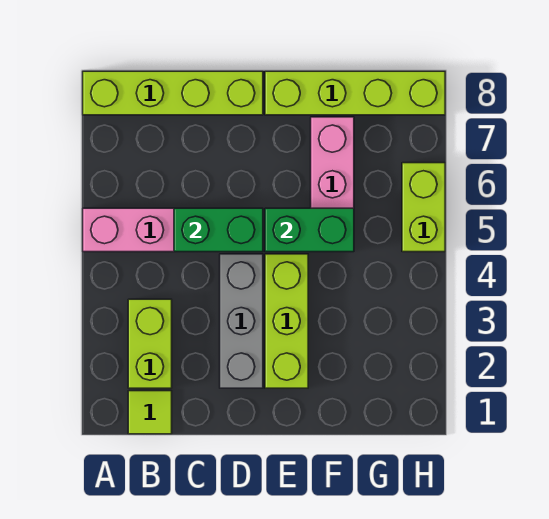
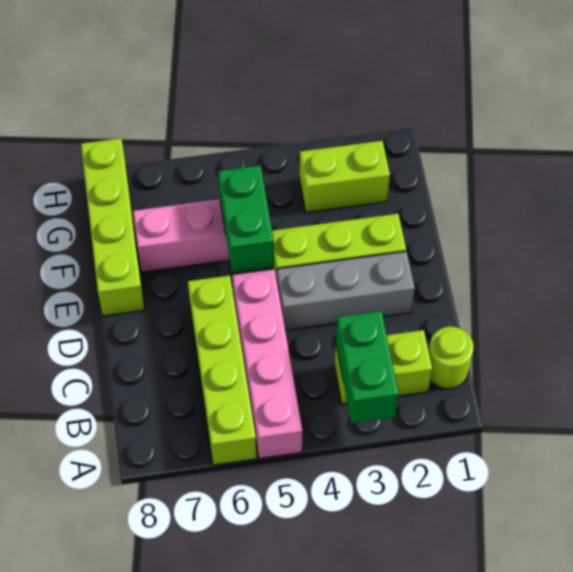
lime brick A8:D8 level 1 -> lime brick A6:D6 level 1
lime tile B1 level 1 -> lime round brick B1 level 1
green brick C5:D5 level 2 -> green brick A3:B3 level 2
lime brick H5:H6 level 1 -> lime brick G2:G3 level 1

